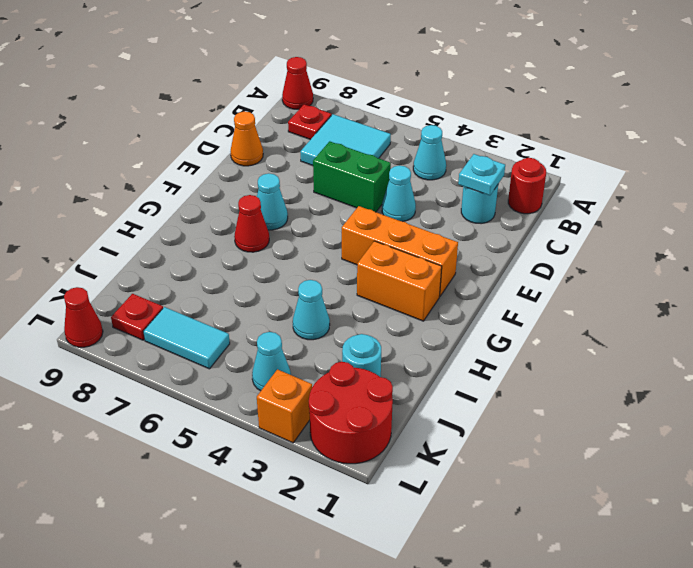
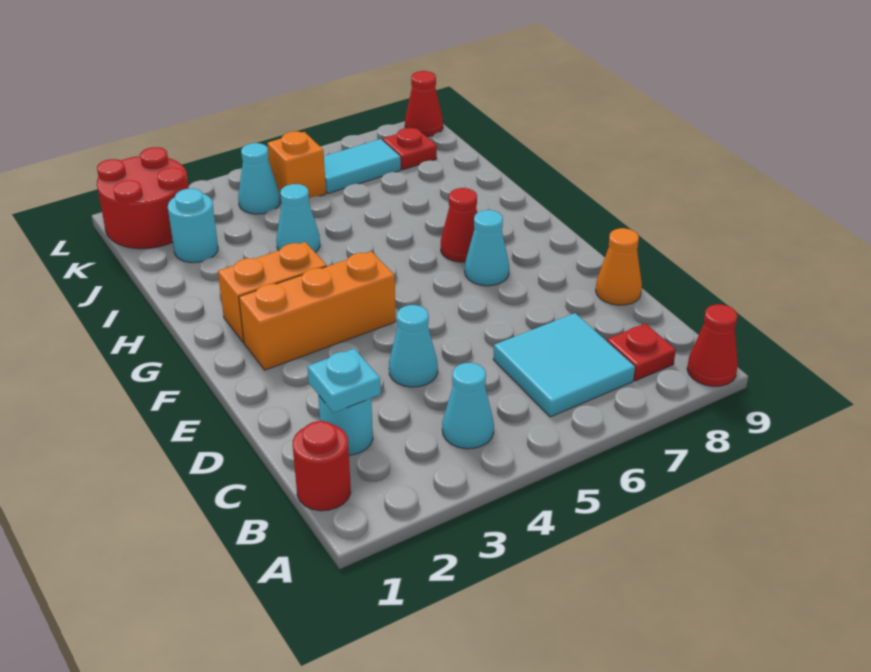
green brick D5:D6 level 1 -> none
orange brick L3 level 1 -> orange brick K5 level 1

